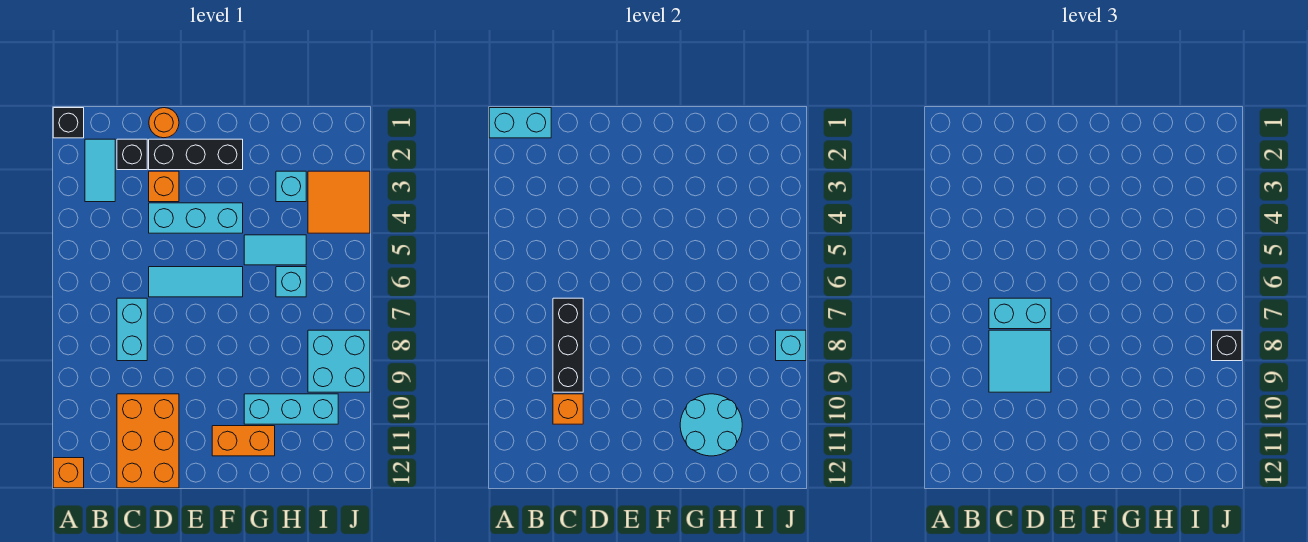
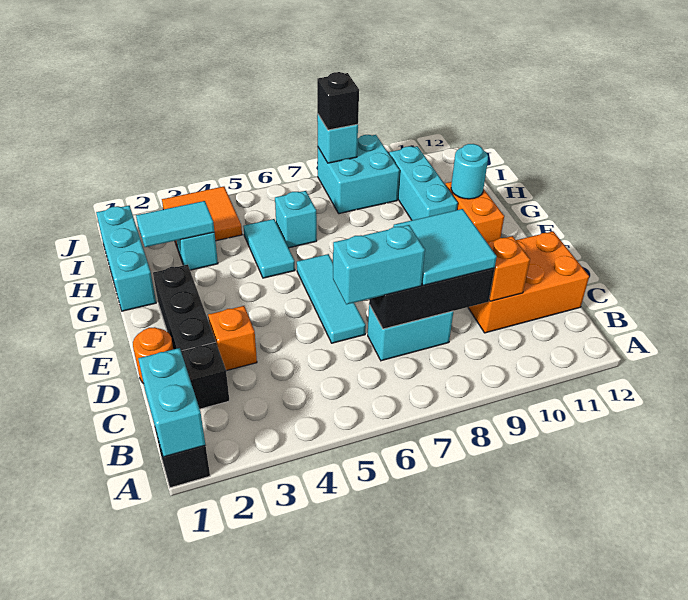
orange brick A12 level 1 -> none
cyan tile B2:B3 level 1 -> cyan tile H2:H3 level 2
cyan brick C7:D7 level 3 -> cyan brick C6:C7 level 3
cyan brick D4:F4 level 1 -> cyan brick G1:I1 level 1
cyan round brick G10:H11 level 2 -> cyan round brick G11 level 2

